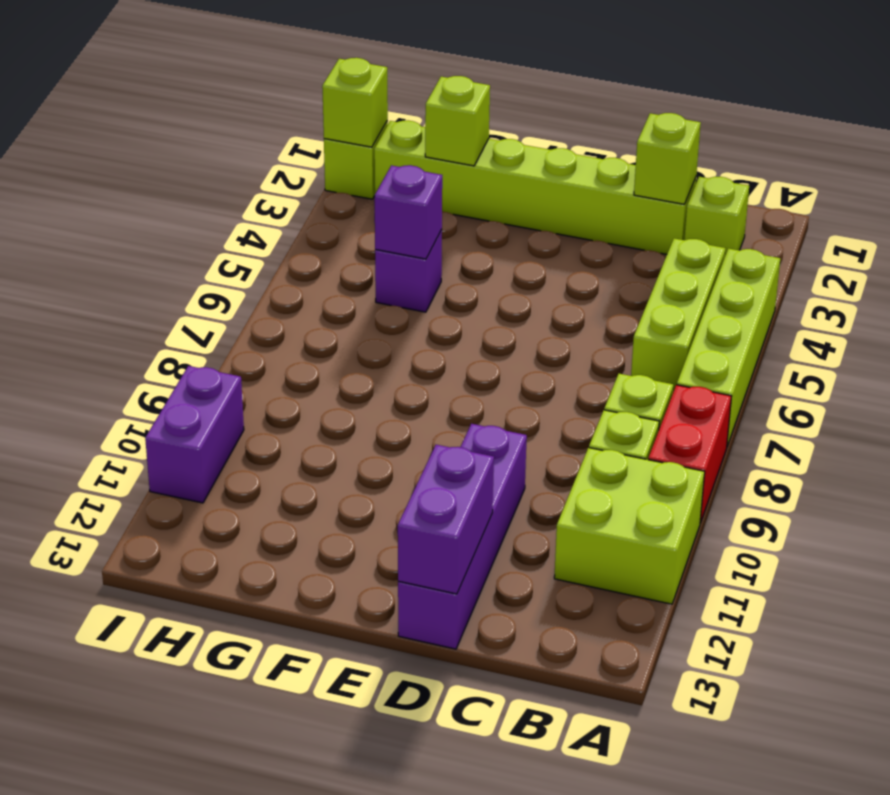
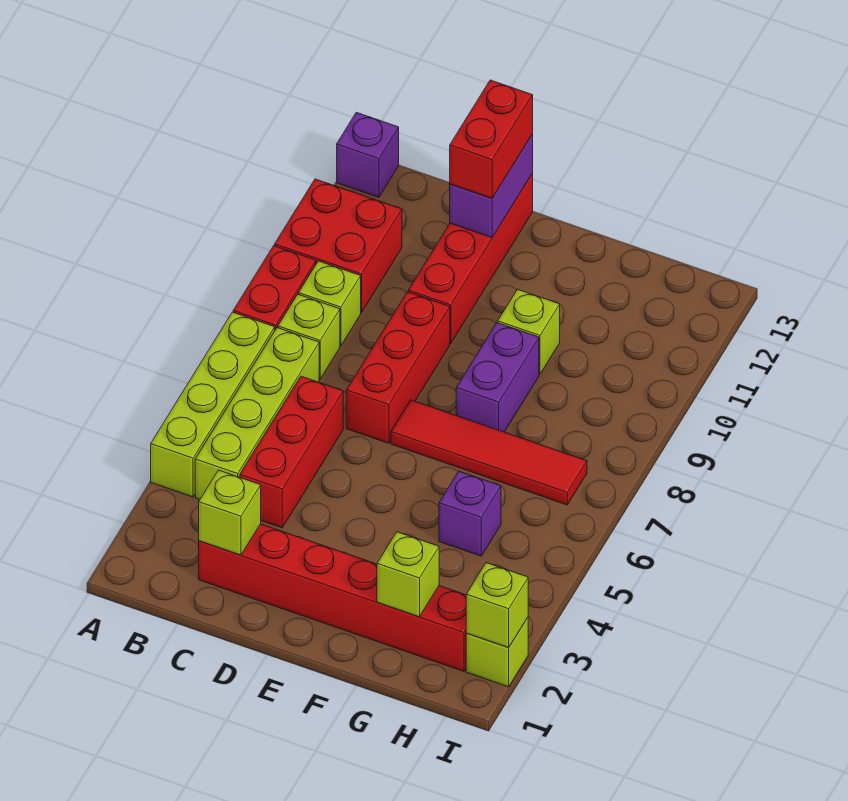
lime brick A10:B11 level 1 -> red brick A10:B11 level 1
lime brick B2 level 1 -> lime brick F10 level 1
lime brick B4:B6 level 1 -> lime brick B4:B7 level 1
lime brick C2:H2 level 1 -> red brick C2:H2 level 1
none -> red brick C4:C6 level 1
none -> red brick D7:D9 level 1
purple brick D10:D13 level 1 -> red brick D10:D13 level 1
none -> red brick D12:D13 level 3
none -> red tile E7:H7 level 1
purple brick G5 level 2 -> purple brick A13 level 1
purple brick I10:I11 level 1 -> purple brick F8:F9 level 1

